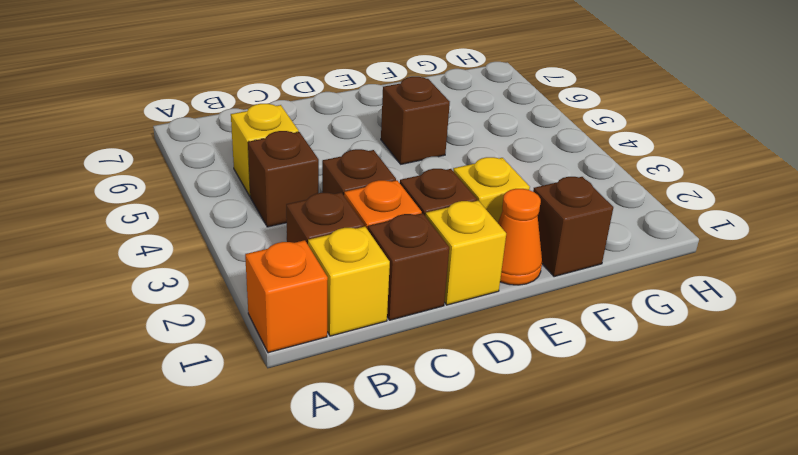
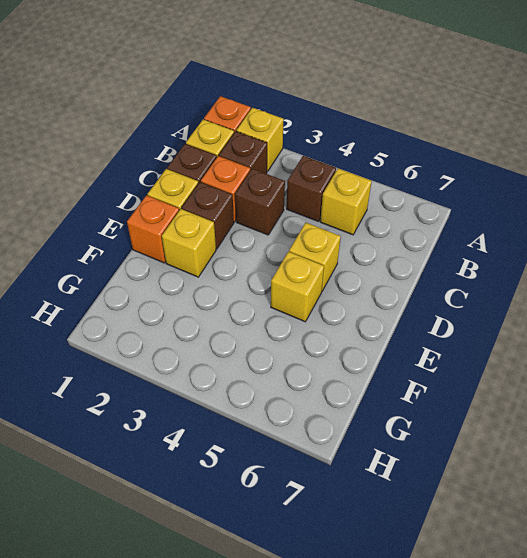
none -> yellow brick A2 level 1
none -> yellow brick D5 level 1
orange cone E1 level 1 -> orange brick E1 level 1
brown brick E5 level 1 -> yellow brick E5 level 1
brown brick F1 level 1 -> none

